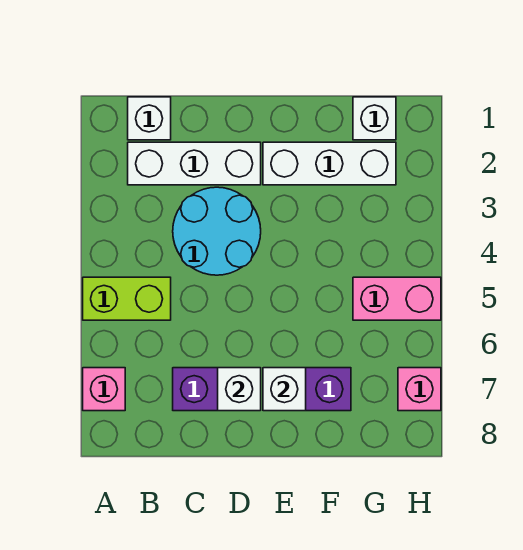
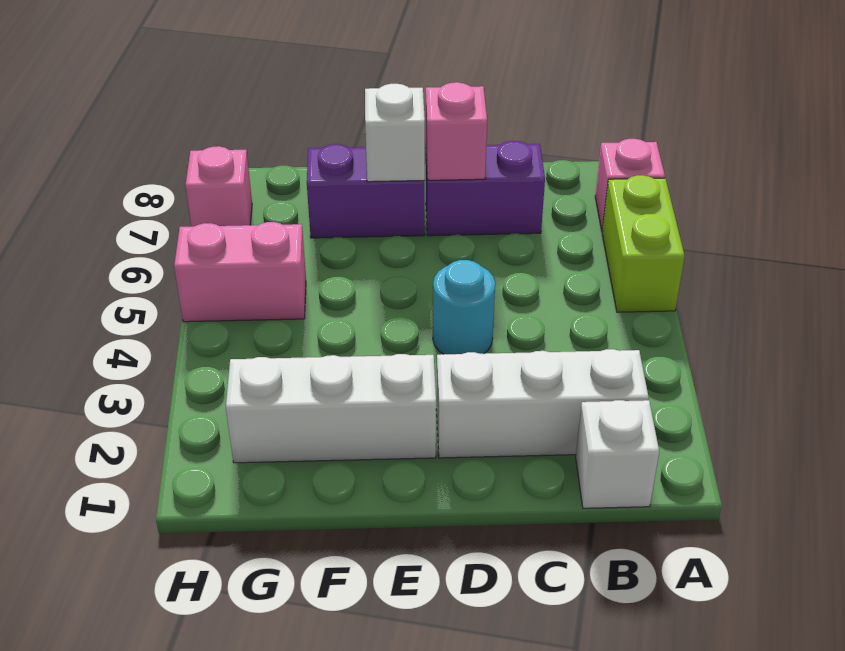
lime brick A5:B5 level 1 -> lime brick A5:A6 level 1
cyan round brick C3:D4 level 1 -> cyan round brick D4 level 1
white brick D7 level 2 -> pink brick D7 level 2
white brick G1 level 1 -> none

